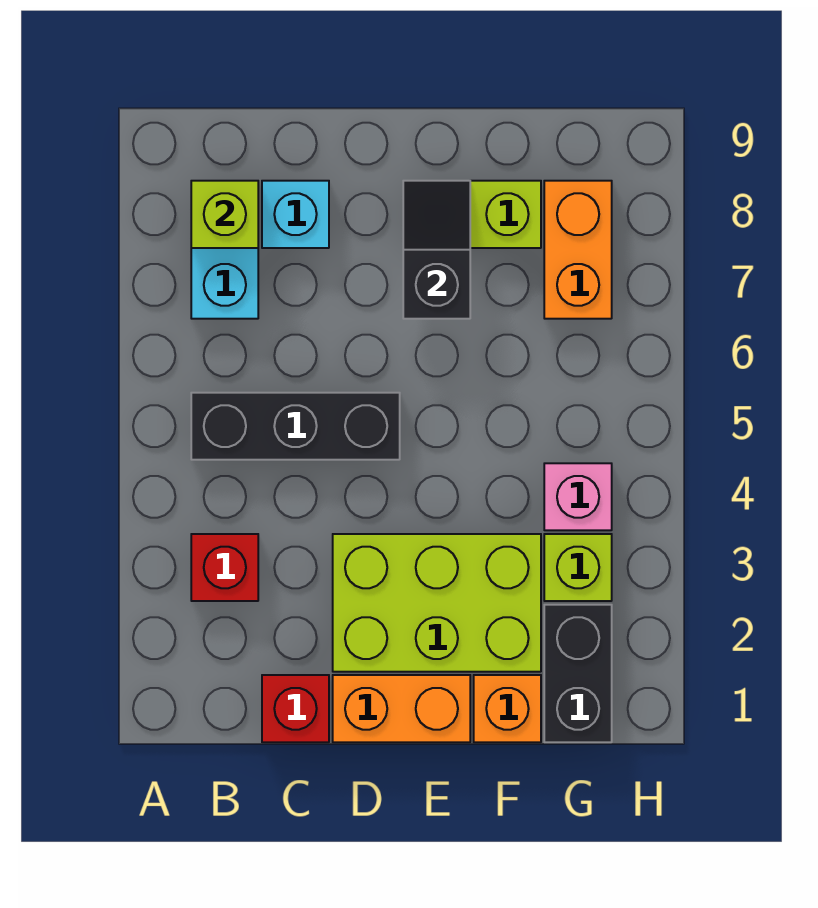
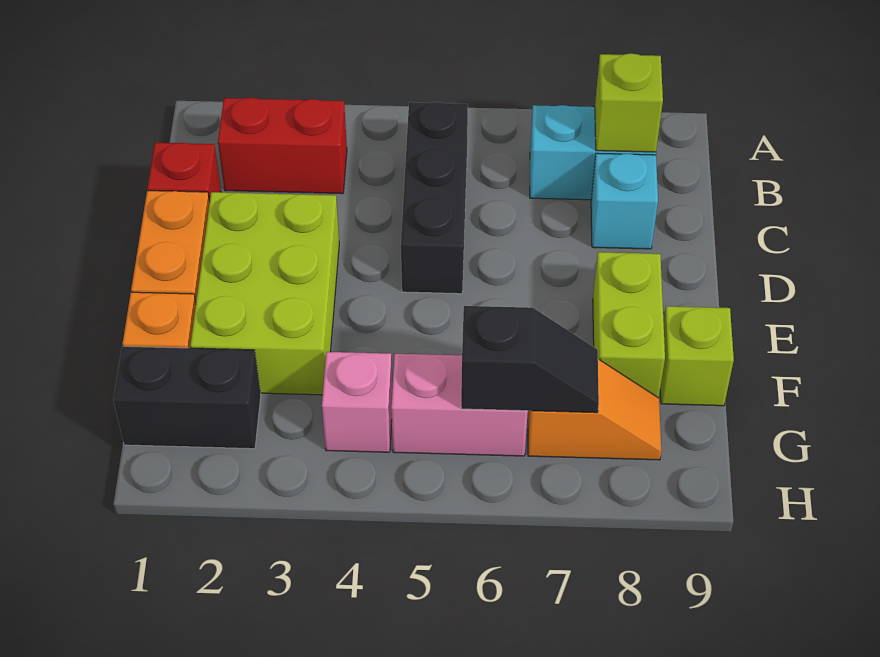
red brick B3 level 1 -> red brick B2:B3 level 1
black slope E7:E8 level 2 top 7 -> black slope G6:G7 level 2 top 6
lime brick G3 level 1 -> lime brick F9 level 1
none -> pink brick G5:G6 level 1
orange brick G7:G8 level 1 -> orange slope G7:G8 level 1 top 7

